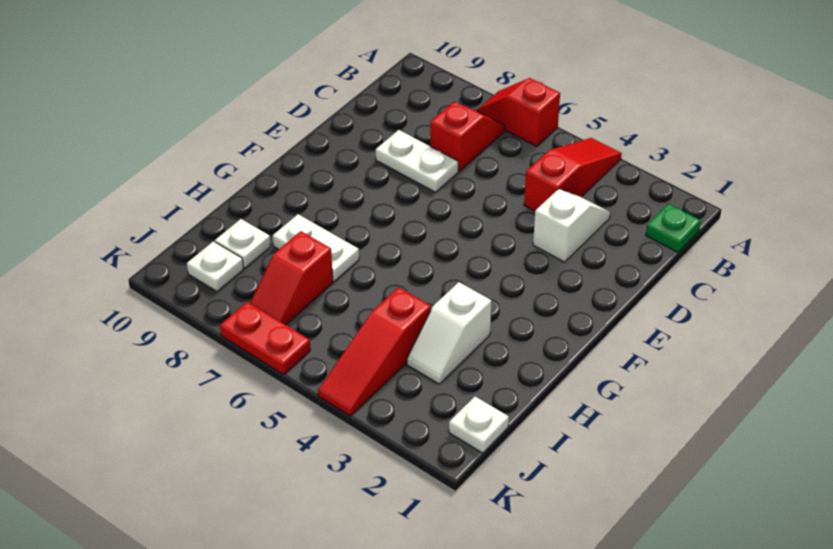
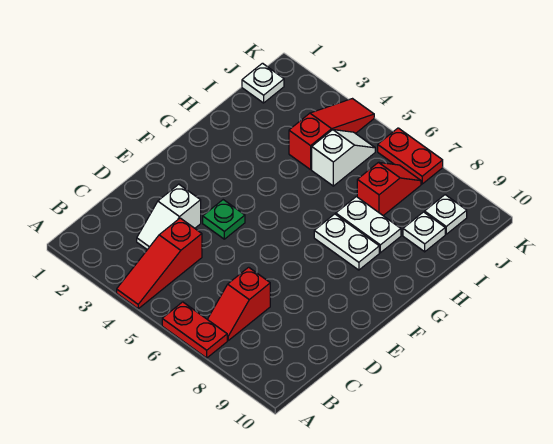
red slope A6:A7 level 1 top 6 -> red plate A6:A7 level 1
green plate B1 level 1 -> green plate E4 level 1
white plate D7:D8 level 1 -> white plate G7:G8 level 1
white slope H3:I3 level 1 top H -> white slope I5:J5 level 1 top I

